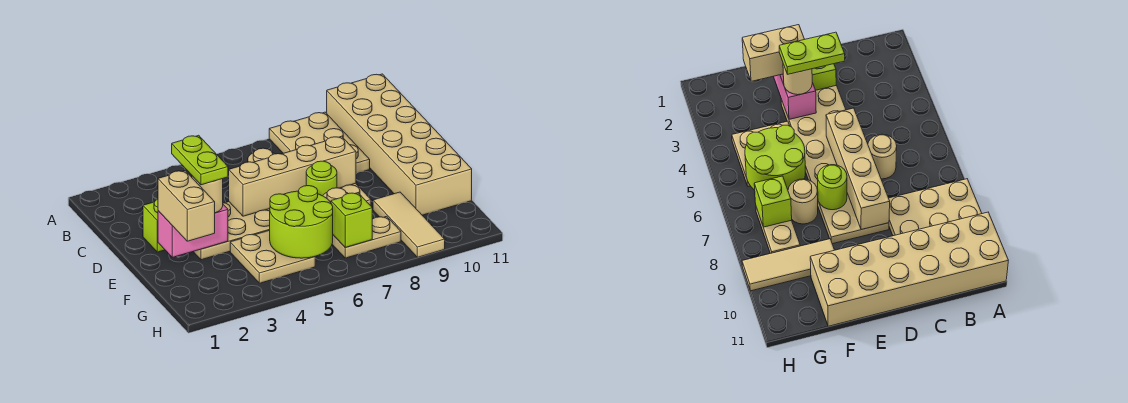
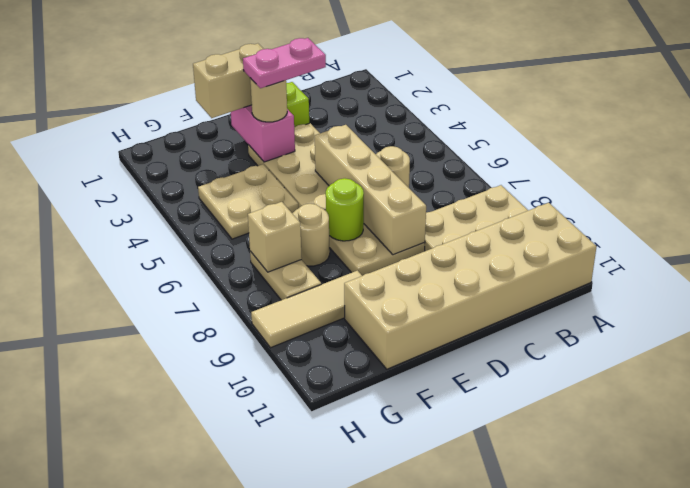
lime plate D3:E3 level 4 -> pink plate D3:E3 level 4
lime round brick F5:G6 level 2 -> none
lime brick G7 level 2 -> tan brick G7 level 2

